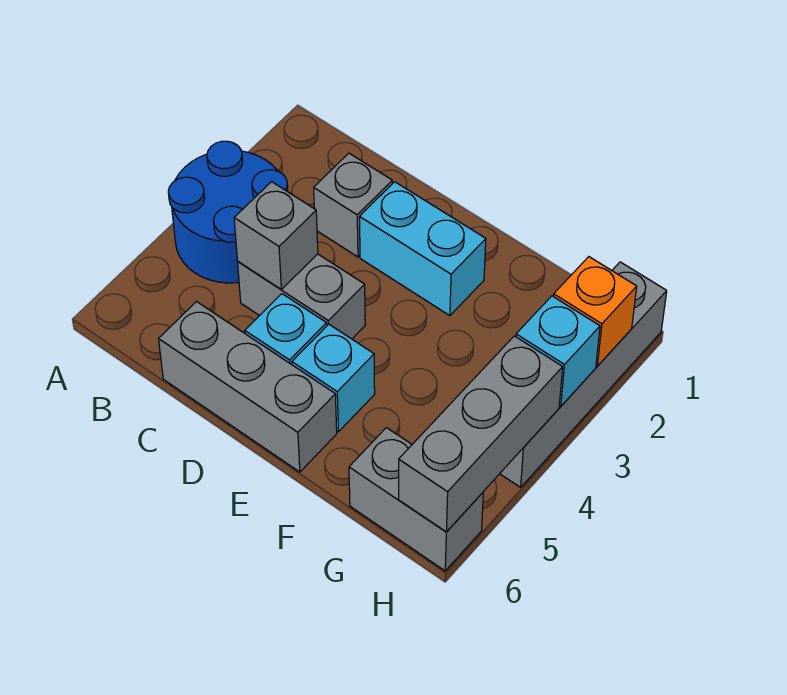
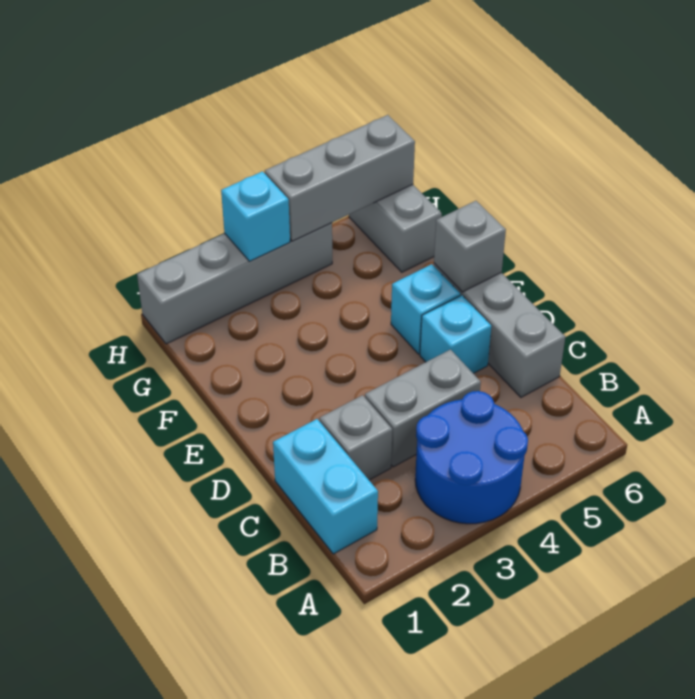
grey brick C4:D4 level 1 -> grey brick C3:C4 level 1
grey brick C4 level 2 -> grey brick E6 level 2
cyan brick D2:E2 level 1 -> cyan brick B1:C1 level 1
orange brick H2 level 2 -> none

